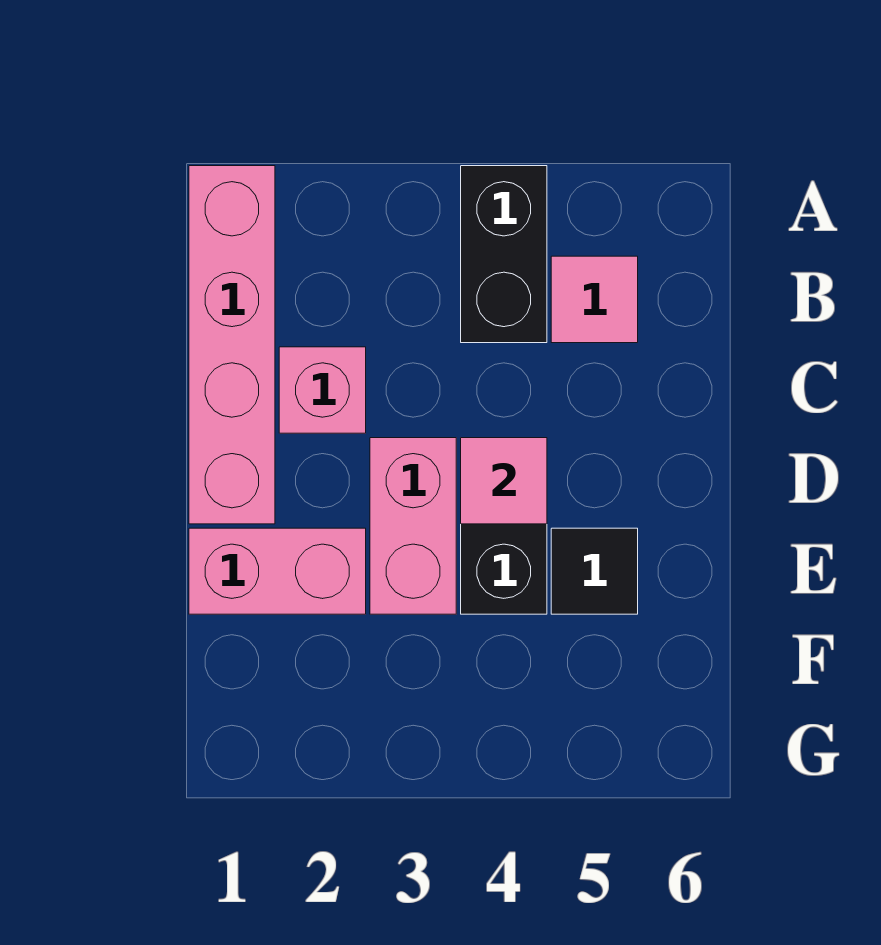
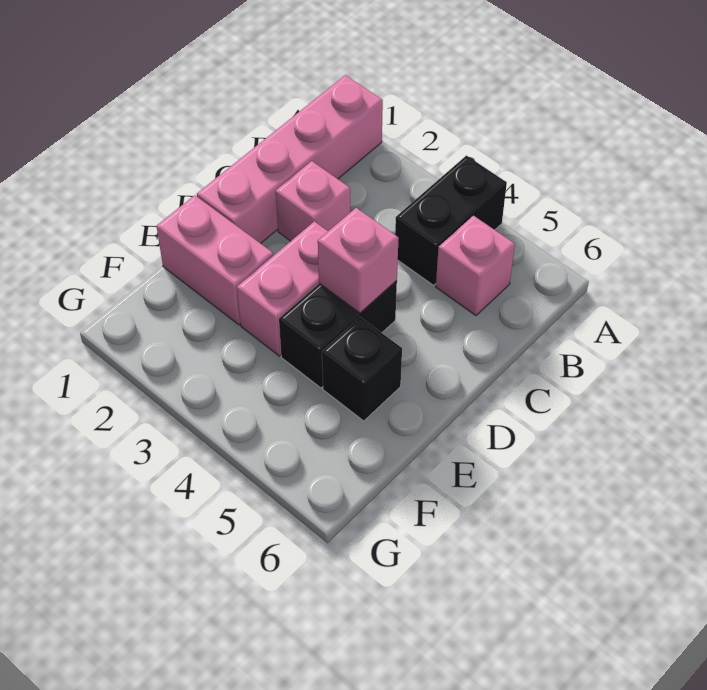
pink tile B5 level 1 -> pink brick B5 level 1
pink tile D4 level 2 -> pink brick D4 level 2
black tile E5 level 1 -> black brick E5 level 1

